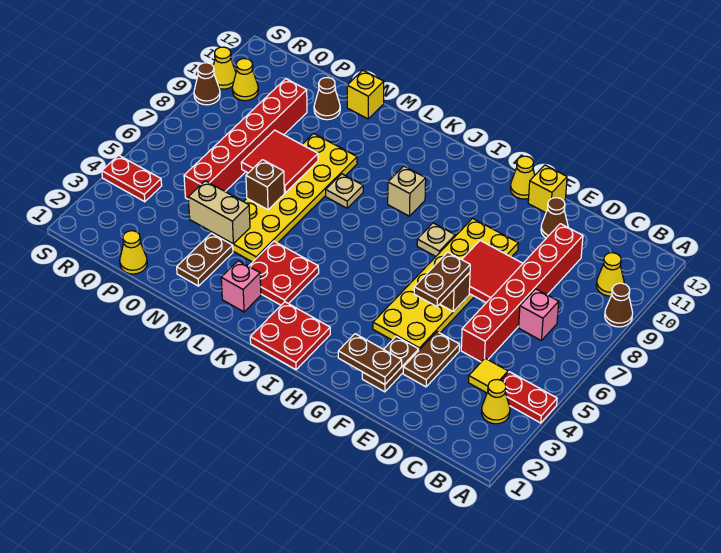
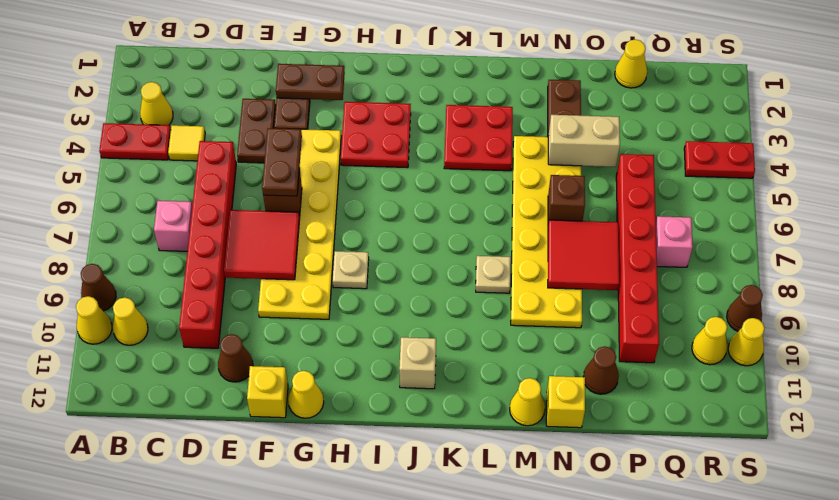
none -> yellow cone A10 level 1
red plate I1:J2 level 1 -> red plate H3:I4 level 1
tan brick J9 level 1 -> tan brick J11 level 1
pink brick L2 level 1 -> pink brick Q7 level 1
none -> yellow cone M12 level 1

